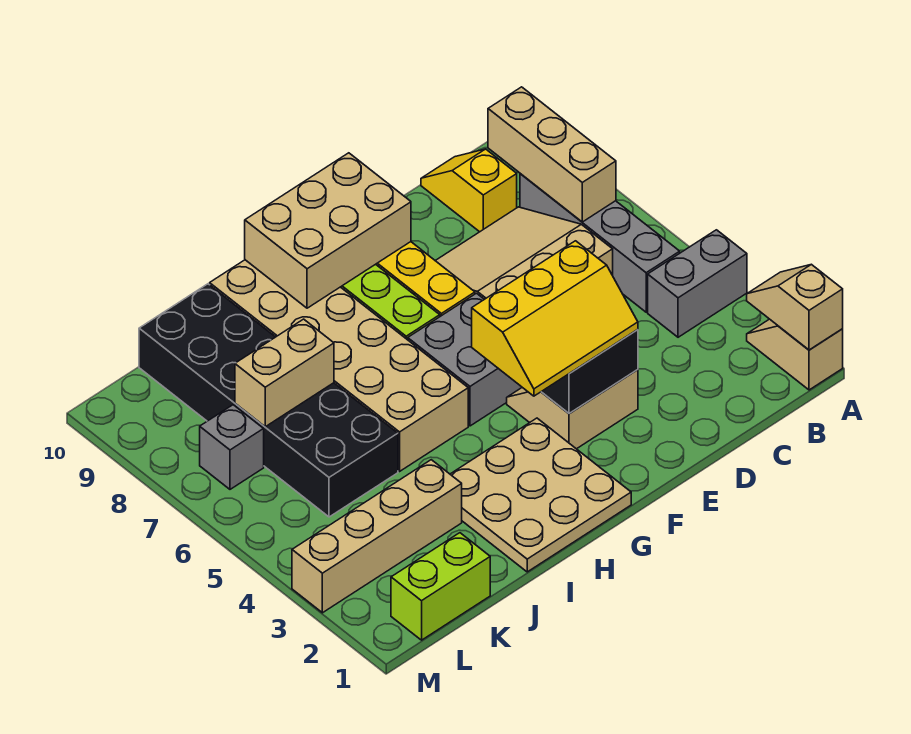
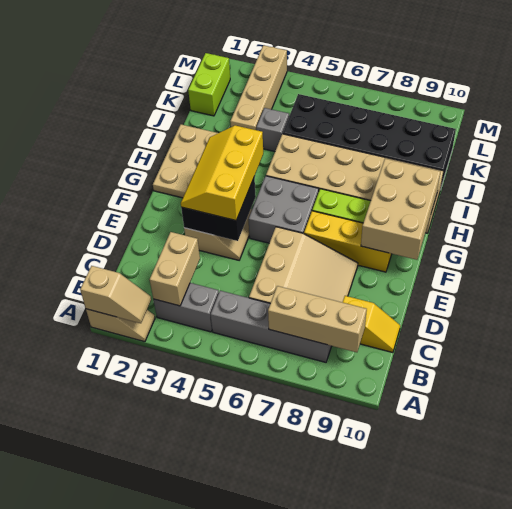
grey brick A4:B4 level 1 -> grey brick B3:B4 level 1
tan brick J7:K7 level 2 -> tan brick B3:C3 level 2
grey brick L7 level 1 -> grey brick J4 level 1

